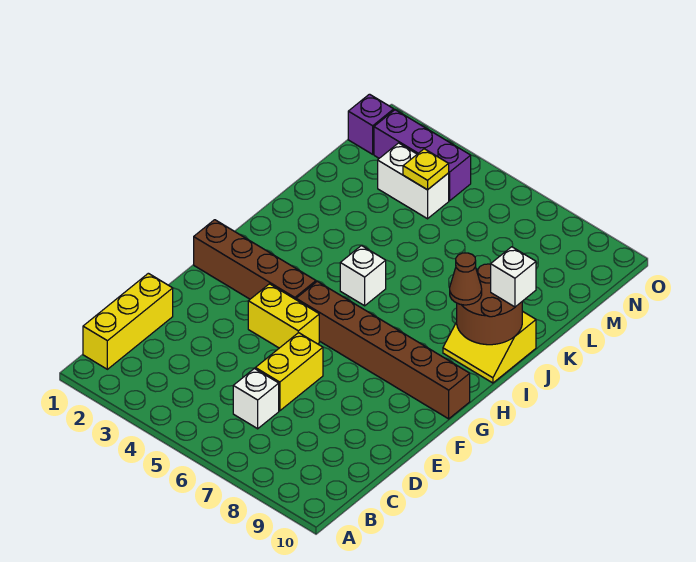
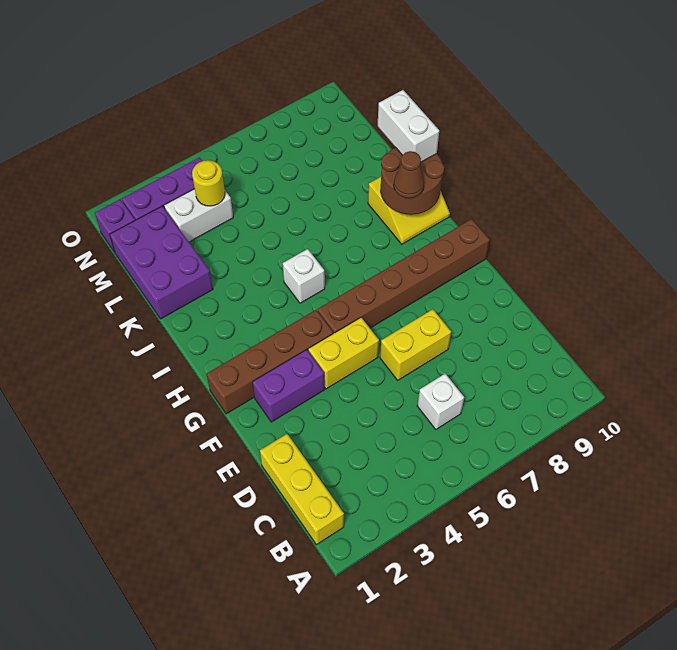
yellow brick D6:E6 level 1 -> yellow brick E6:E7 level 1
none -> purple brick F2:F3 level 1
white brick J10 level 3 -> white brick J10:K10 level 3
none -> purple brick K1:M2 level 1
yellow plate M4 level 2 -> yellow round brick M4 level 2

